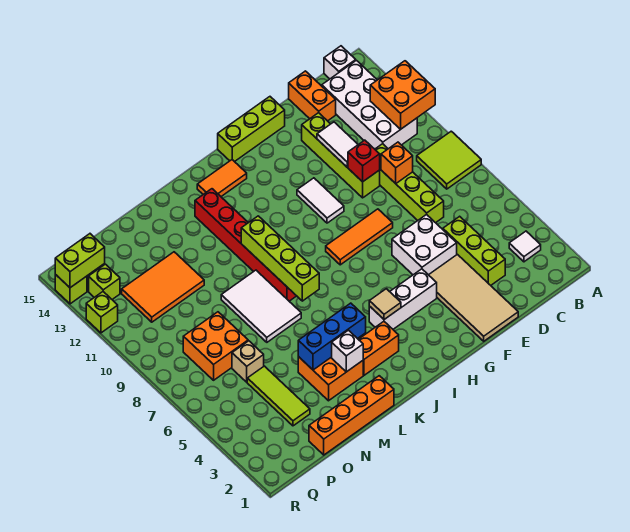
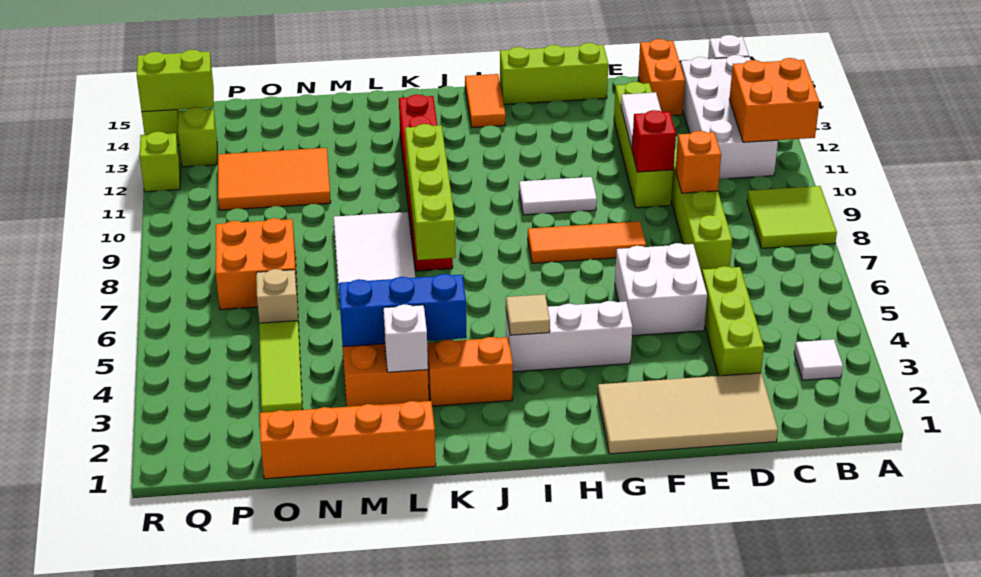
tan tile E1:F4 level 1 -> tan tile D1:G2 level 1
white tile G10:G11 level 1 -> white tile G10:H10 level 1
orange tile I14:J14 level 1 -> orange tile I14:I15 level 1

